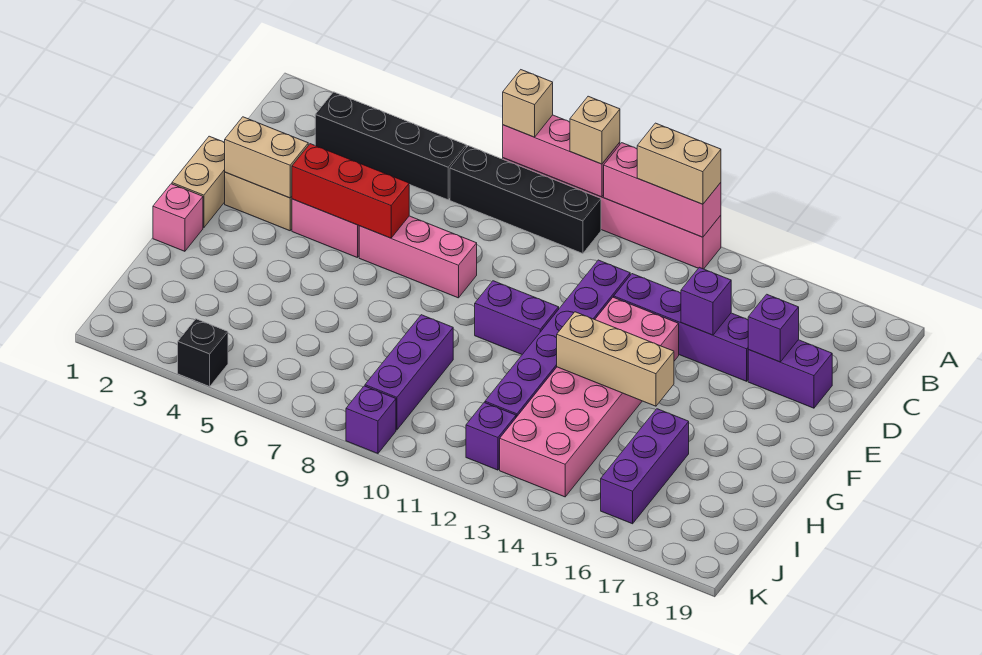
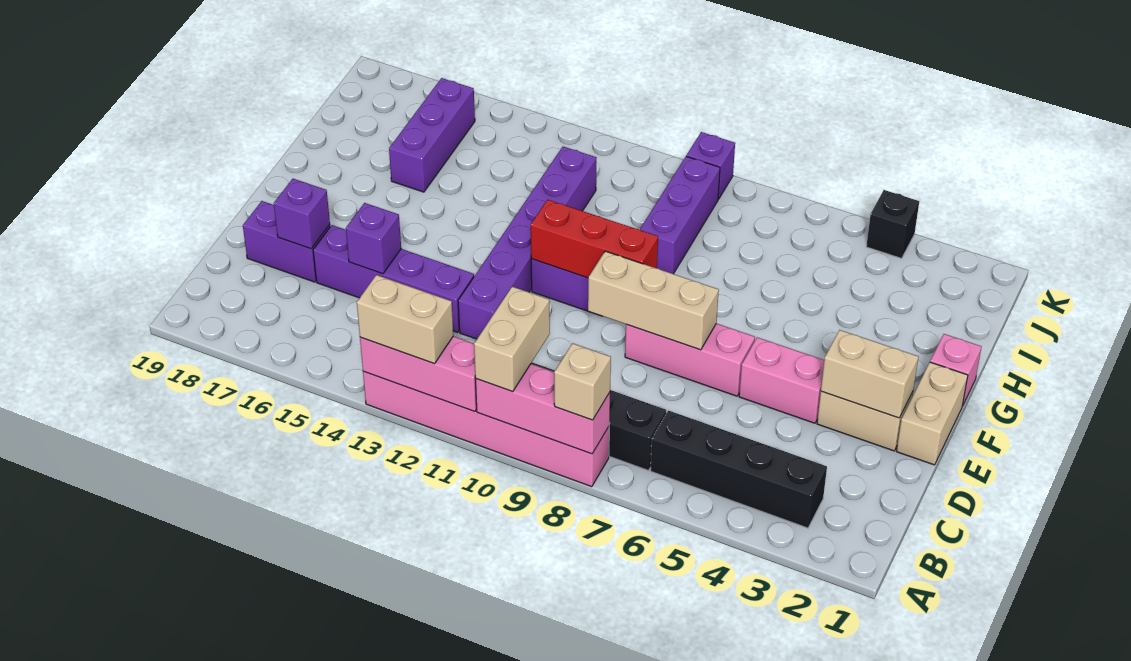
tan brick A10 level 3 -> tan brick A10:B10 level 3
red brick E4:E6 level 2 -> red brick F9:F11 level 2
pink brick E13:J14 level 1 -> none
tan brick G13:G15 level 2 -> tan brick E7:E9 level 2
purple brick J12 level 1 -> none

